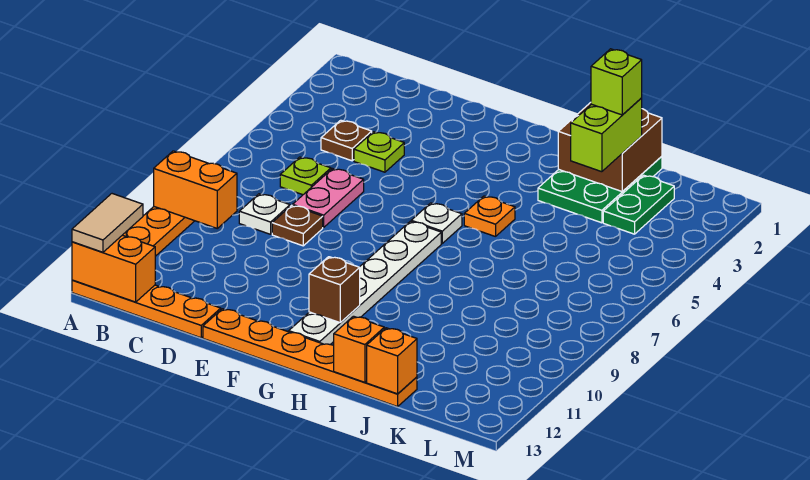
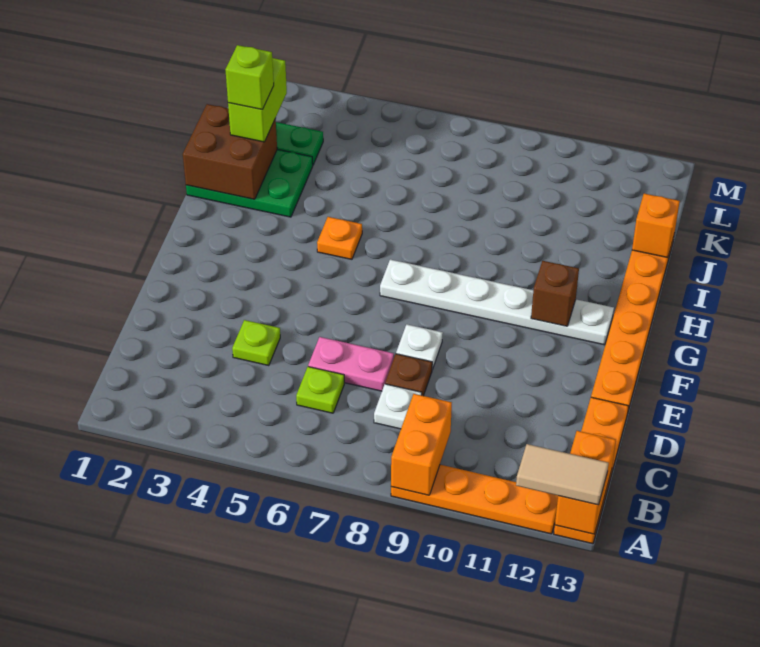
brown plate C4 level 1 -> none
white plate G6 level 1 -> white plate E8 level 1
orange brick I13 level 2 -> none
lime brick J2:J3 level 3 -> lime brick J2:K2 level 3

